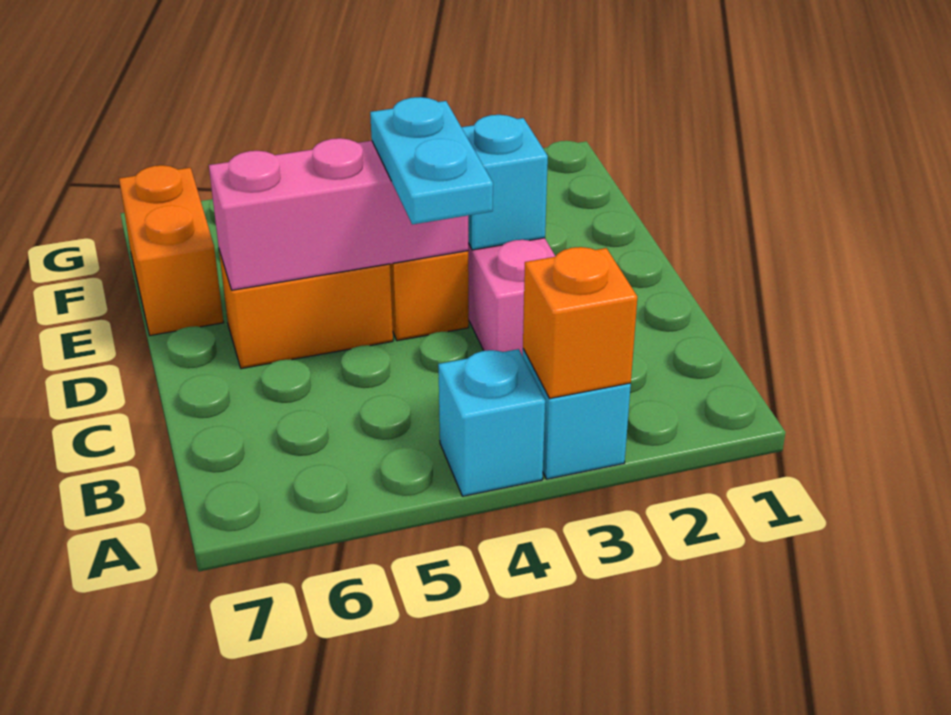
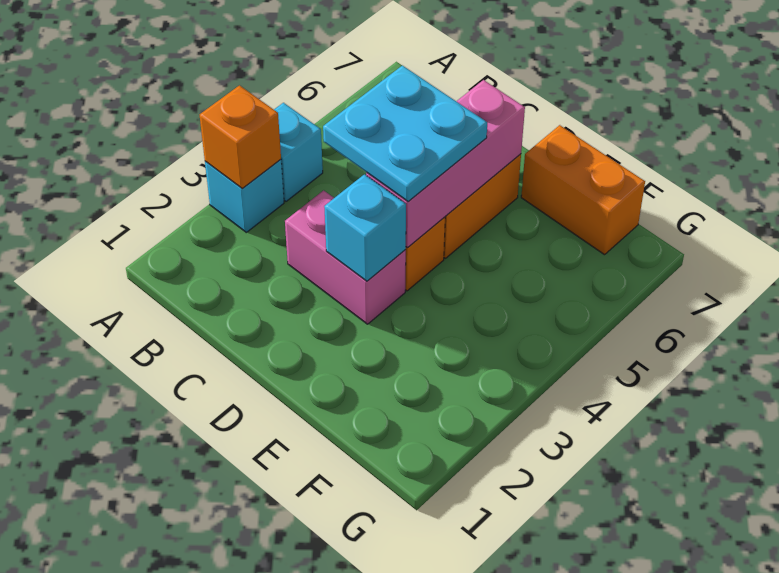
cyan plate C4:D4 level 3 -> cyan plate C4:D5 level 3

